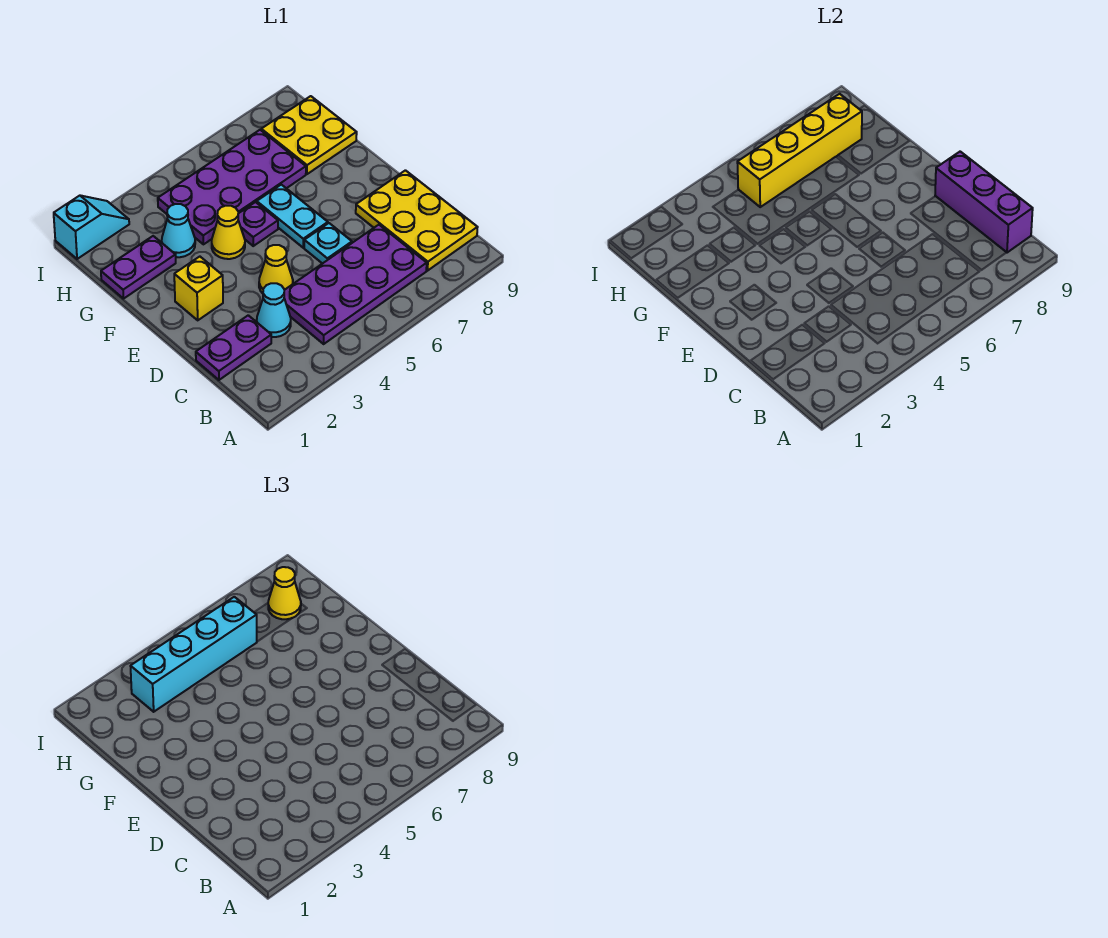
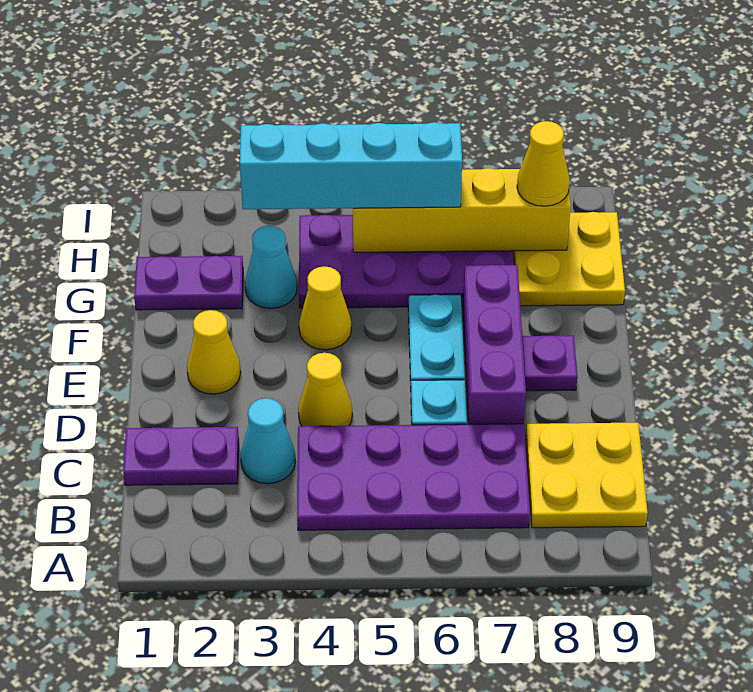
yellow plate B8:D9 level 1 -> yellow plate B8:C9 level 1
purple brick B9:D9 level 2 -> purple brick D7:F7 level 1
yellow brick E2 level 1 -> yellow cone E2 level 1
purple plate F5 level 1 -> purple plate E8 level 1
cyan slope I1:I2 level 1 top 1 -> none

